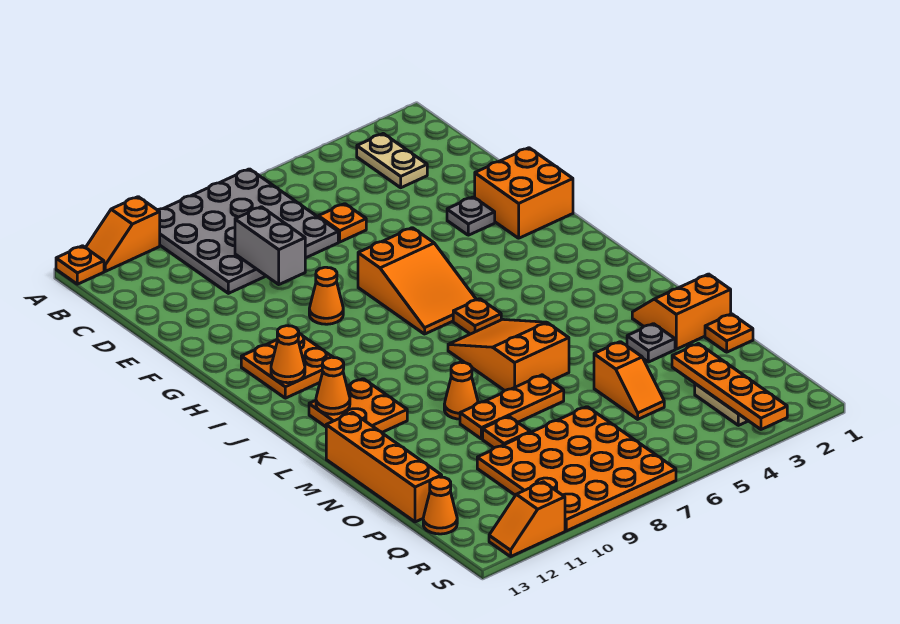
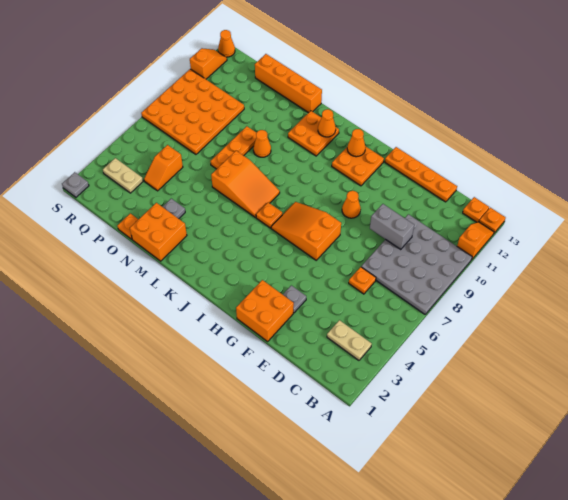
orange slope M1:N2 level 1 top N -> orange brick M1:N2 level 1
orange slope O5:P5 level 1 top O -> orange slope P4:P5 level 1 top 5
orange plate O9 level 1 -> orange plate B13 level 1
orange plate P3:S3 level 2 -> orange plate D13:G13 level 1
orange cone Q13 level 1 -> orange cone S13 level 1
none -> grey plate S1 level 1

